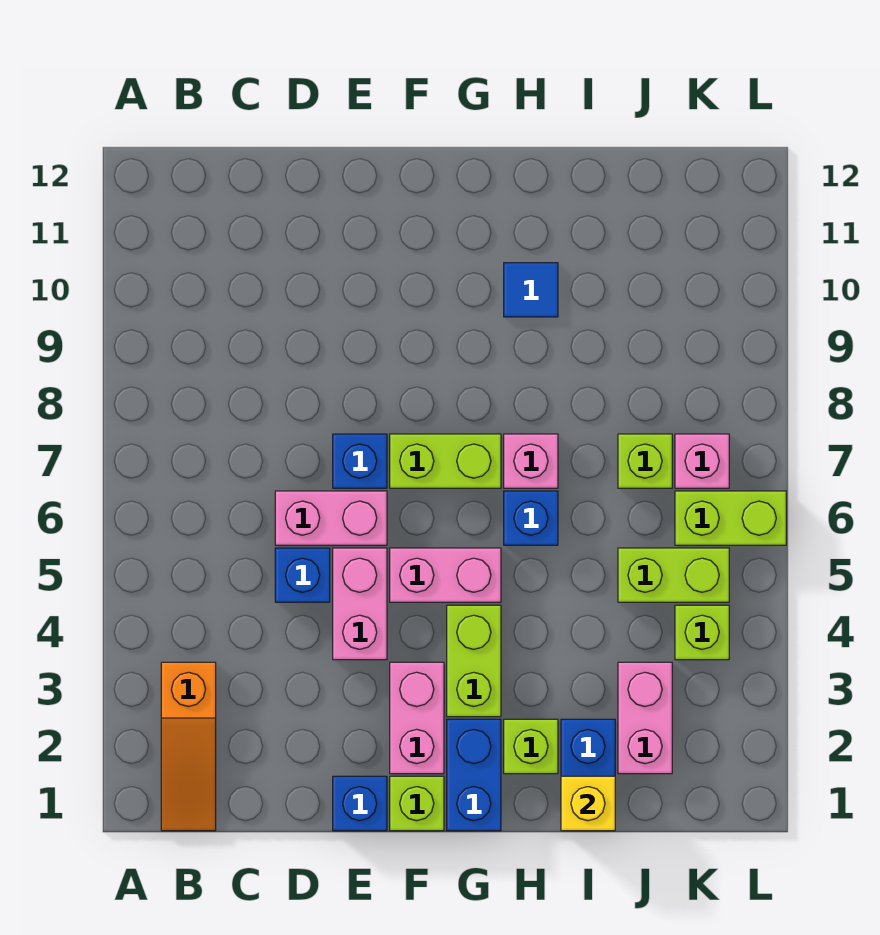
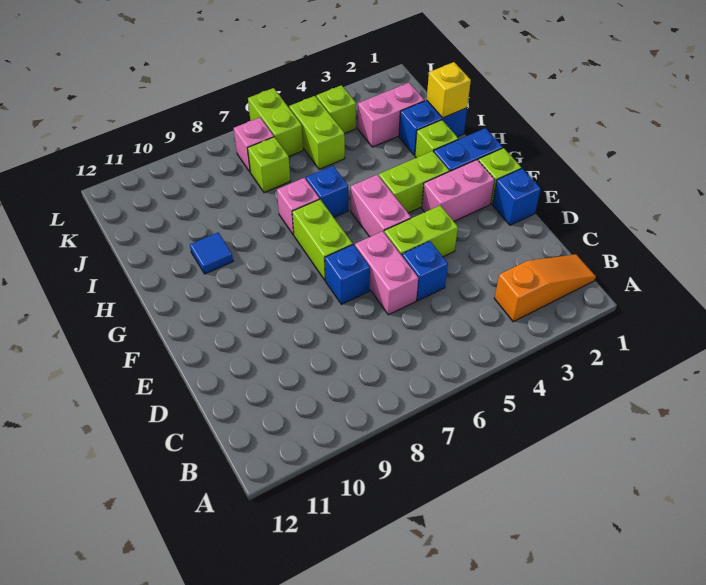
pink brick E4:E5 level 1 -> lime brick E4:E5 level 1

